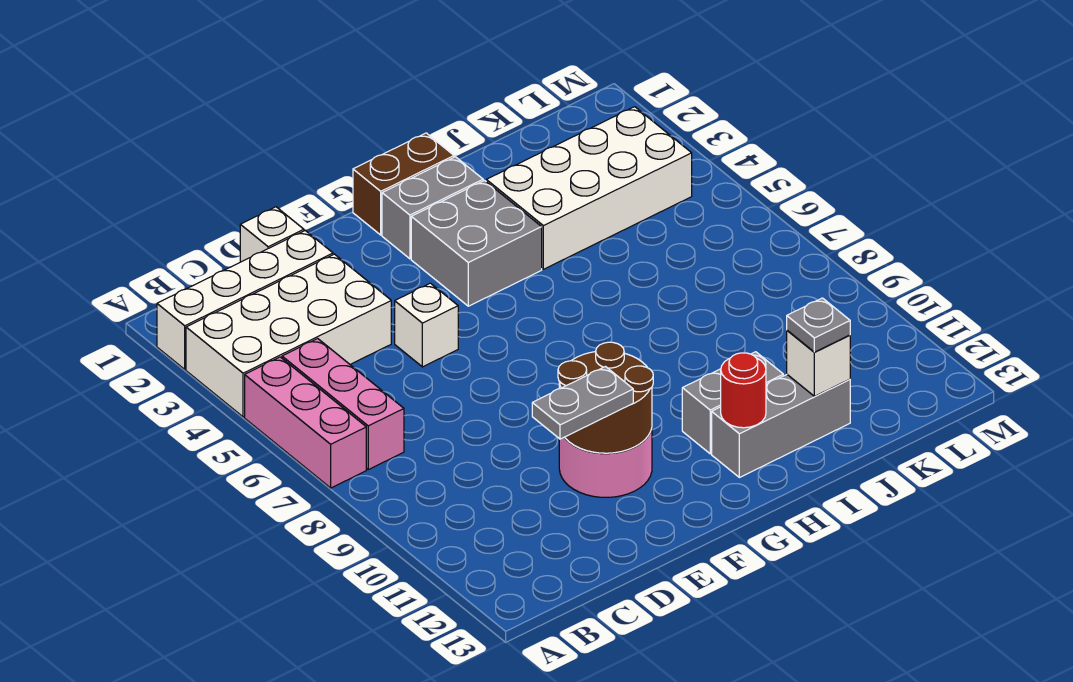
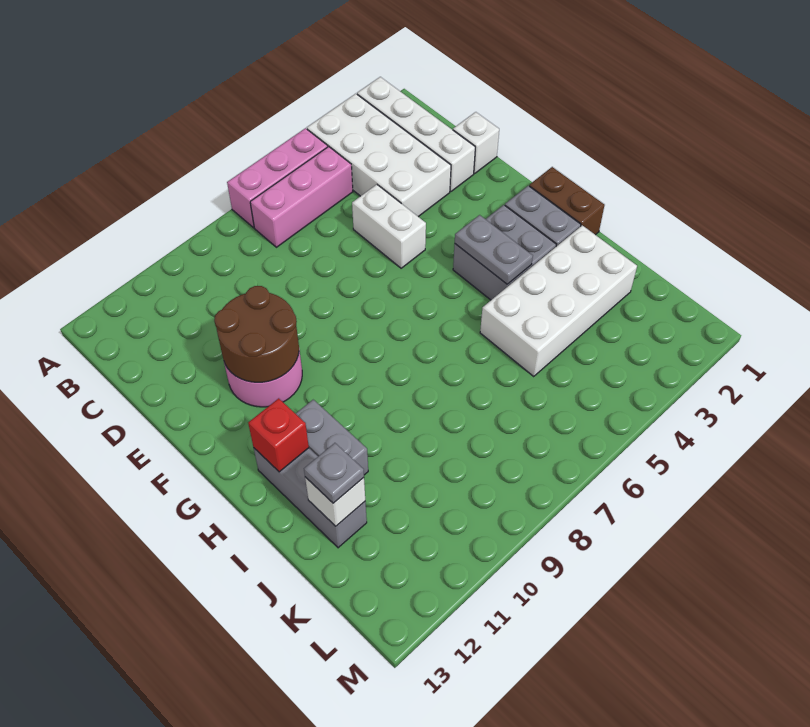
grey plate D11:E11 level 3 -> grey plate G4:H4 level 2
white brick E5 level 1 -> white brick D5:E5 level 1
red round brick H12 level 2 -> red brick H12 level 2
white brick I3:L4 level 1 -> white brick I2:J5 level 1

